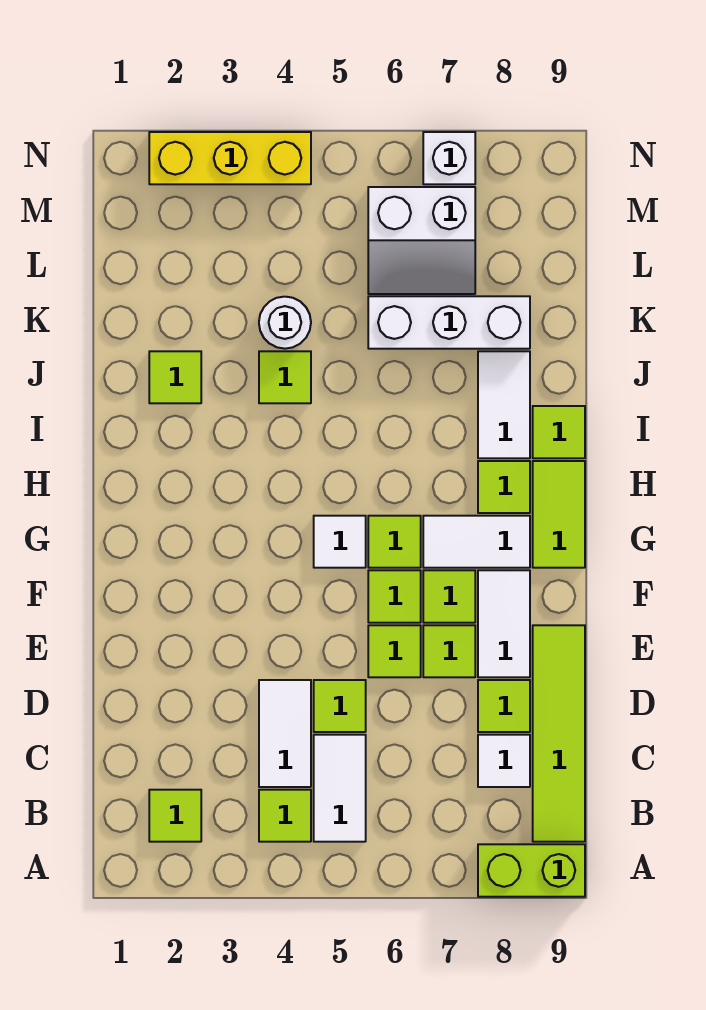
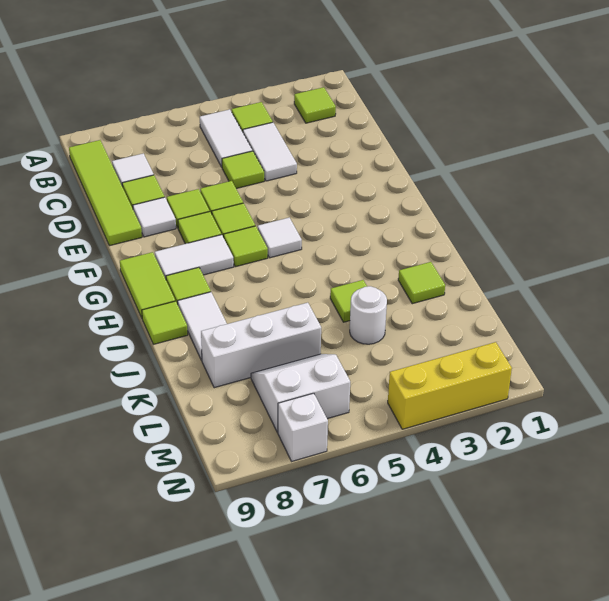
lime brick A8:A9 level 1 -> none
white tile E8:F8 level 1 -> white tile E8 level 1

